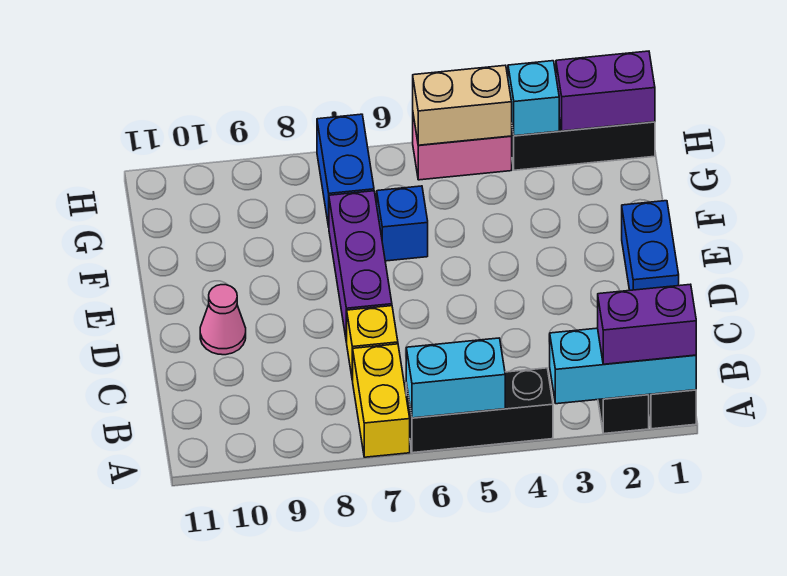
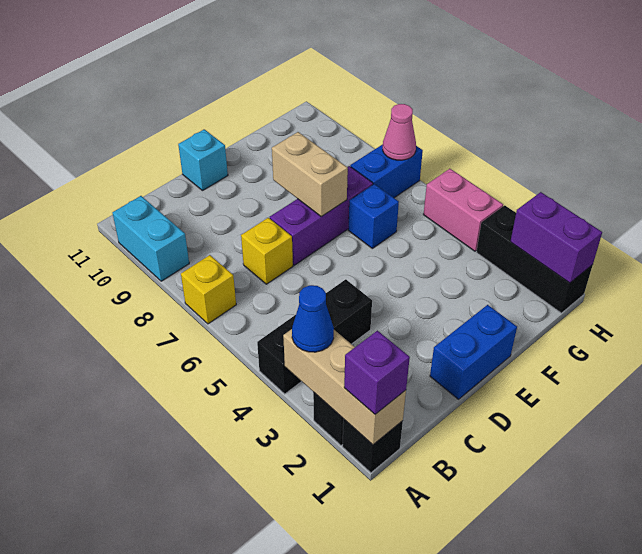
cyan brick A1:A3 level 2 -> tan brick A1:A3 level 2
purple brick A1:A2 level 3 -> purple brick A1 level 3
none -> blue cone A3 level 3
black brick A4:A6 level 1 -> black brick A4:C4 level 1
cyan brick A5:A6 level 2 -> cyan brick A9:A10 level 1
yellow brick A7:B7 level 1 -> yellow brick A7 level 1
pink cone D10 level 1 -> pink cone H7 level 2
cyan brick H3 level 2 -> cyan brick D11 level 1
tan brick H4:H5 level 2 -> tan brick E7:E8 level 2

